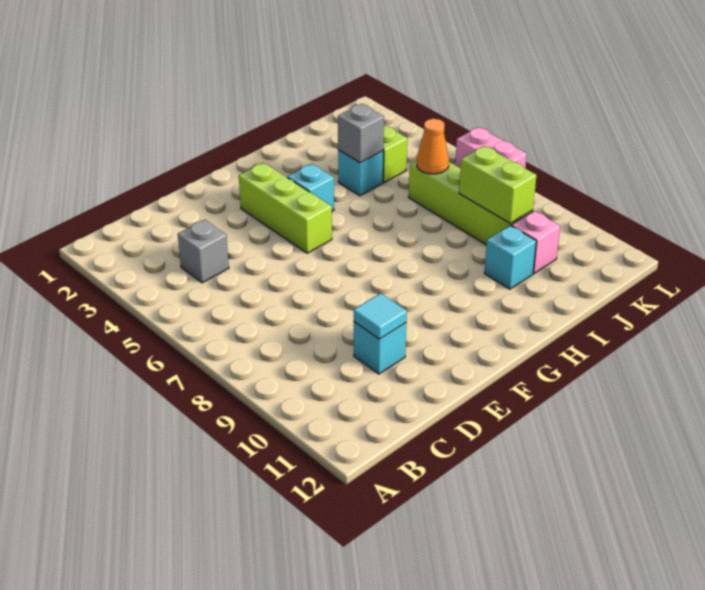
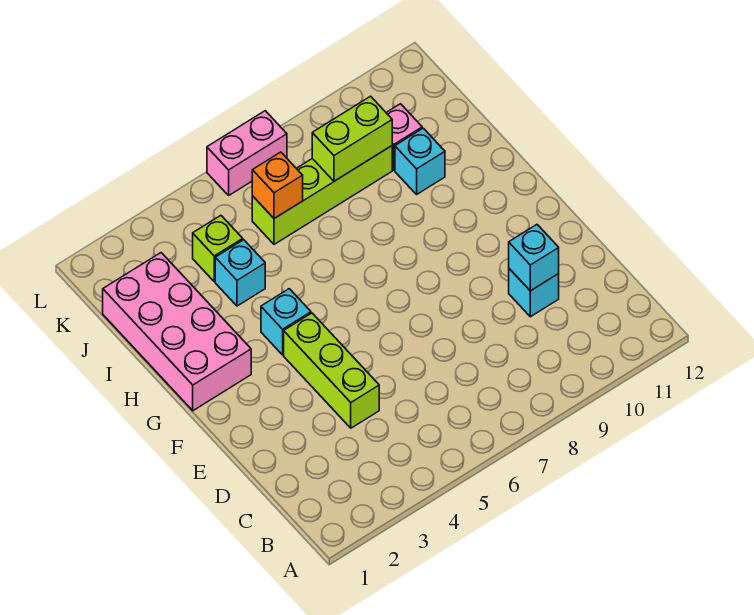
grey brick C4 level 1 -> none
cyan tile D10 level 2 -> cyan brick D10 level 2
lime brick F3:F5 level 1 -> lime brick D4:F4 level 1
none -> pink brick G1:J2 level 1
grey brick I4 level 2 -> none
orange cone J6 level 2 -> orange brick J6 level 2

